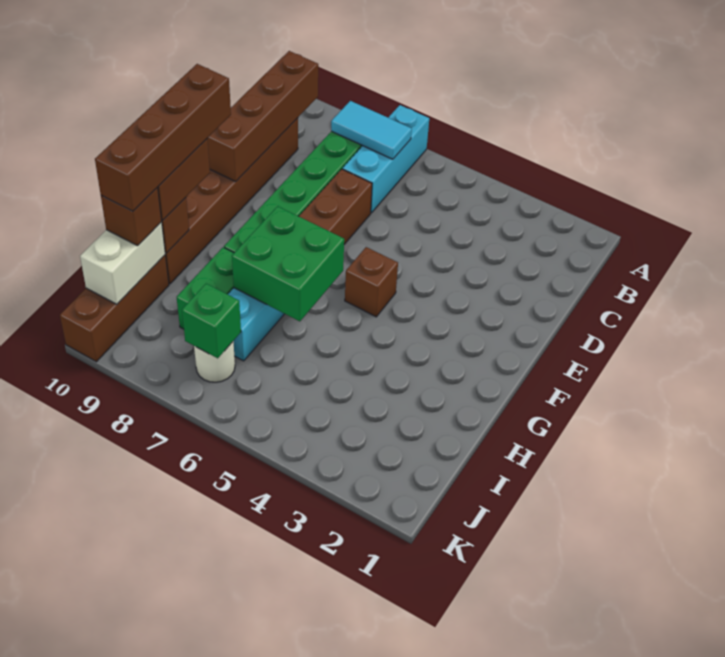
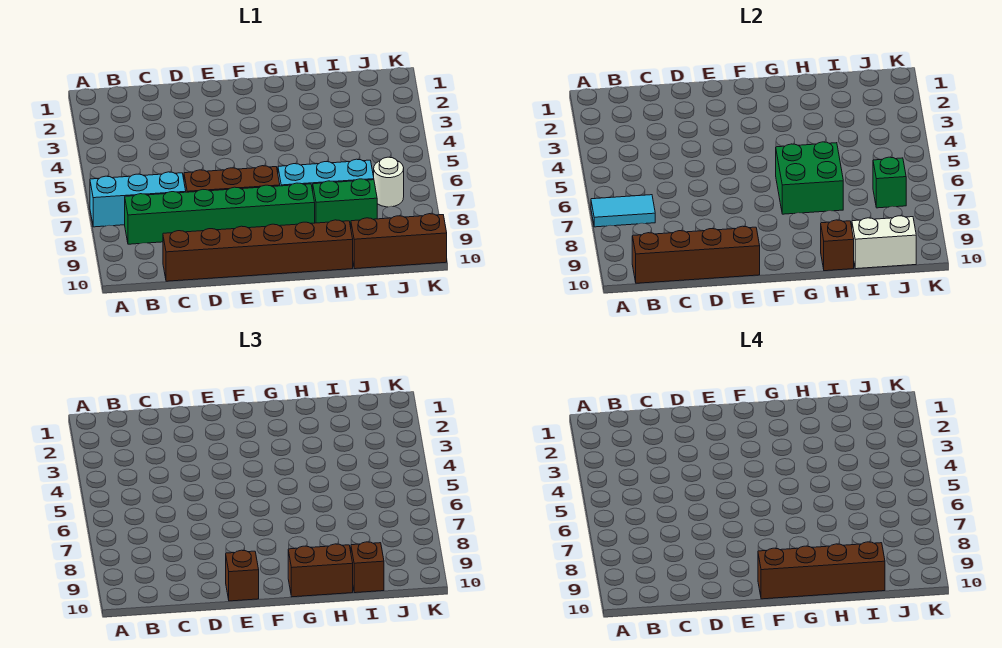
cyan tile B7:B8 level 2 -> cyan tile A7:B7 level 2
brown brick F5 level 1 -> brown brick E10 level 3

